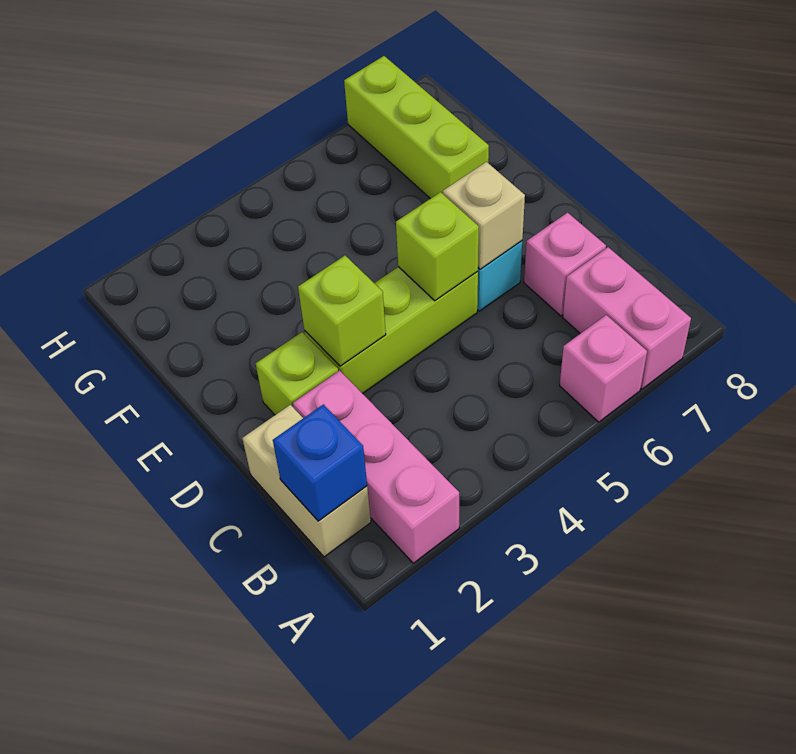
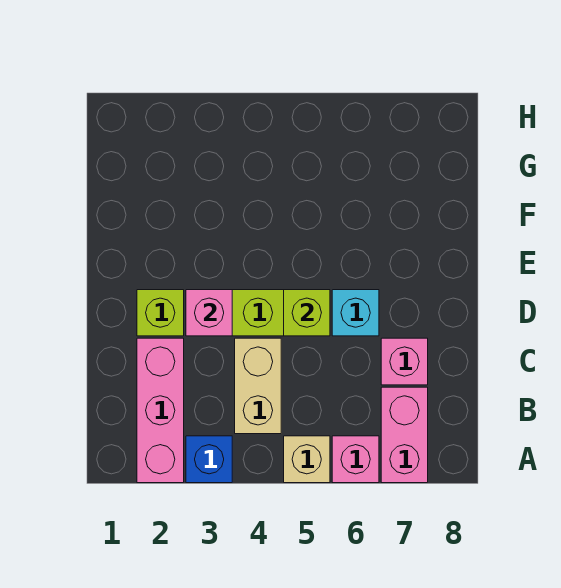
tan brick B1:C1 level 1 -> tan brick B4:C4 level 1
blue brick B1 level 2 -> blue brick A3 level 1
lime brick D3 level 2 -> pink brick D3 level 2
tan brick D6 level 2 -> tan brick A5 level 1
lime brick F7:H7 level 1 -> none

